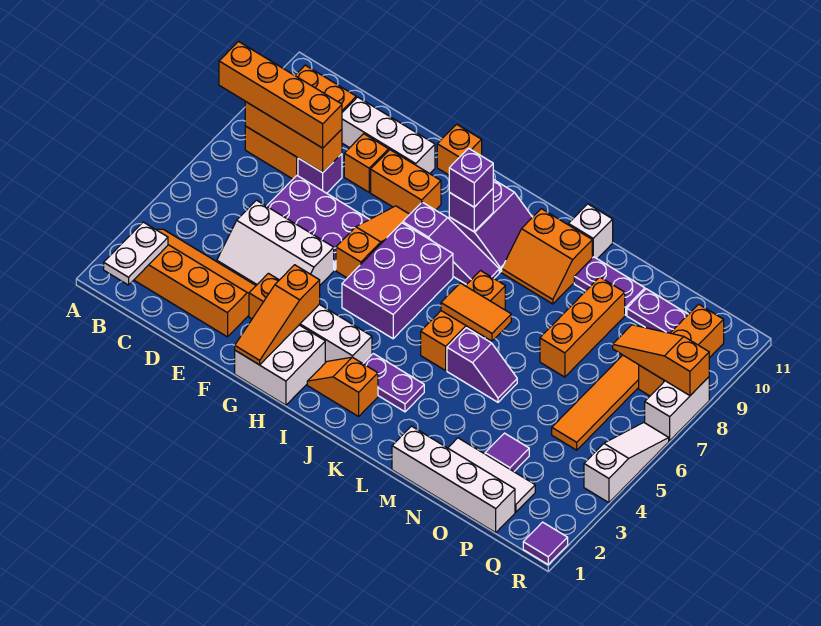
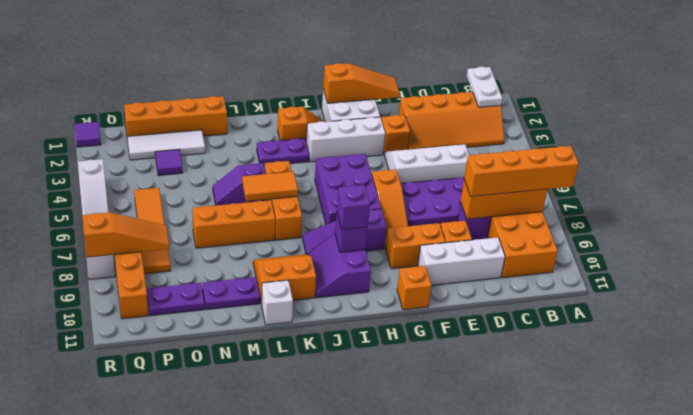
orange slope G1:G3 level 2 top 3 -> orange slope F1:H1 level 2 top H
white brick M1:P1 level 1 -> orange brick M1:P1 level 1
orange brick N7:N9 level 1 -> orange brick L7:N7 level 1

